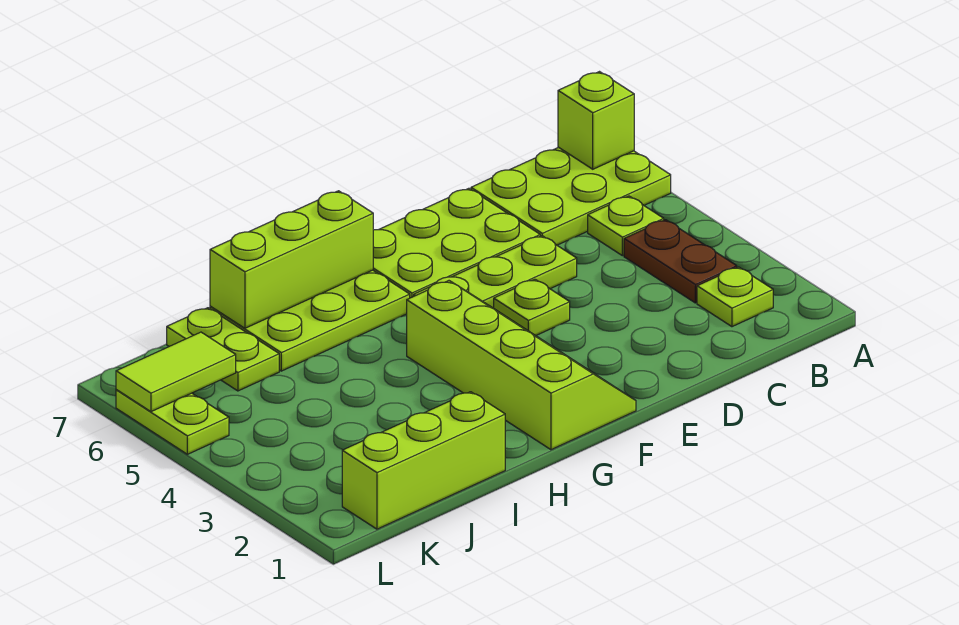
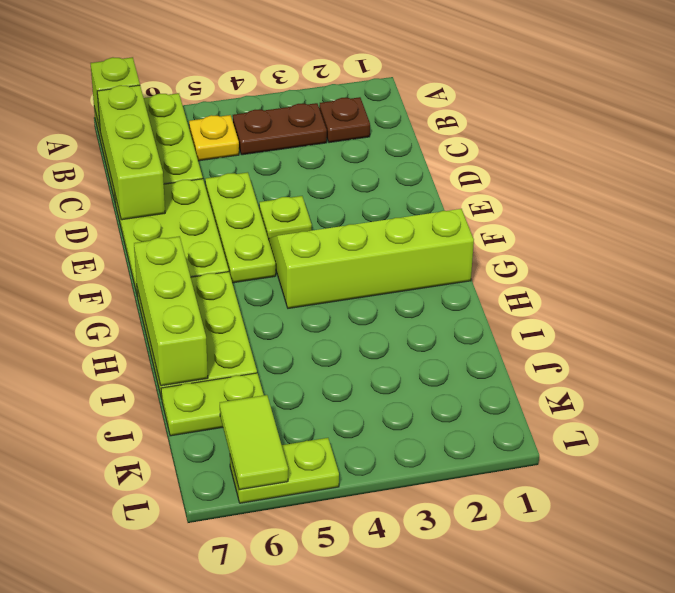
lime plate B2 level 1 -> brown plate B2 level 1
lime plate B5 level 1 -> yellow plate B5 level 1
lime brick I1:K1 level 1 -> lime brick B7:D7 level 2

